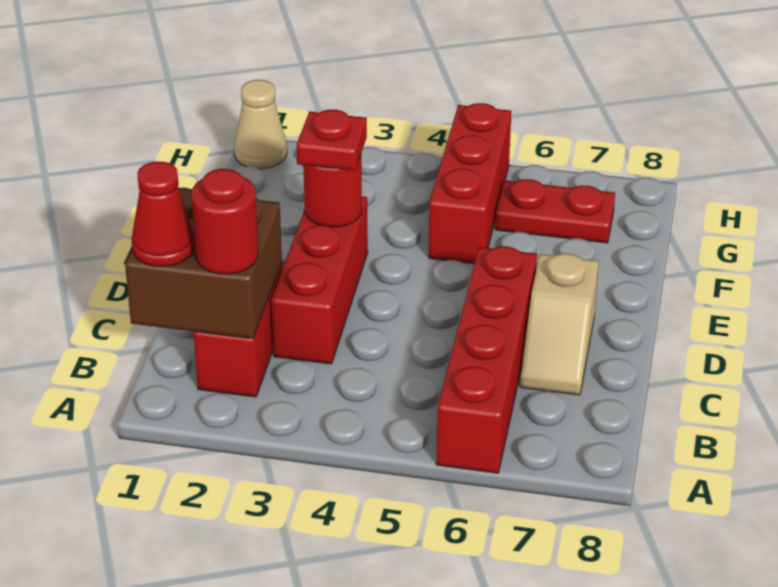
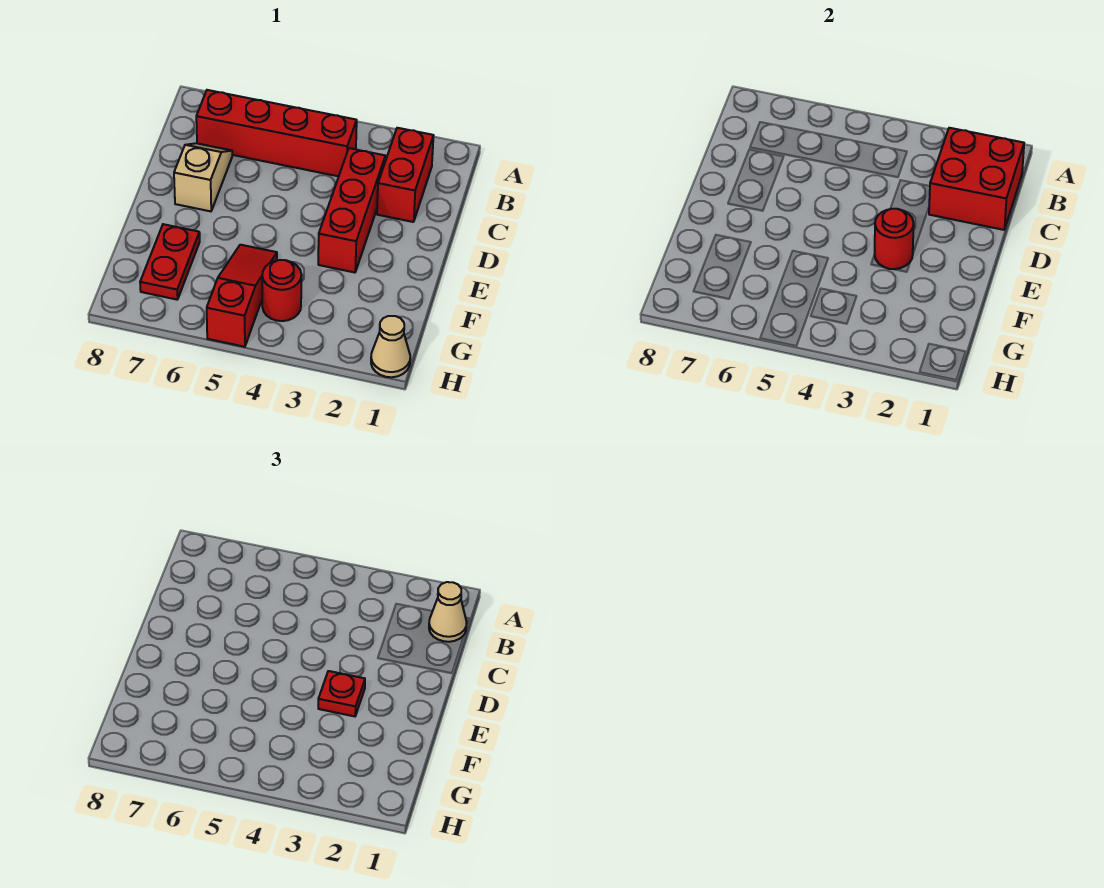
red brick A6:D6 level 1 -> red brick B4:B7 level 1
brown brick B1:C2 level 2 -> red brick B1:C2 level 2
red cone B1 level 3 -> tan cone B1 level 3
red round brick B2 level 3 -> red round brick G4 level 1
red brick F5:H5 level 1 -> red slope F5:H5 level 1 top H
red plate G6:G7 level 1 -> red plate F7:G7 level 1

